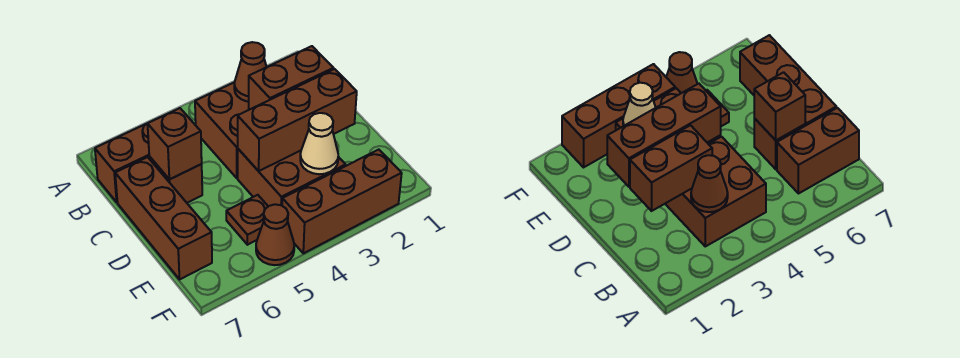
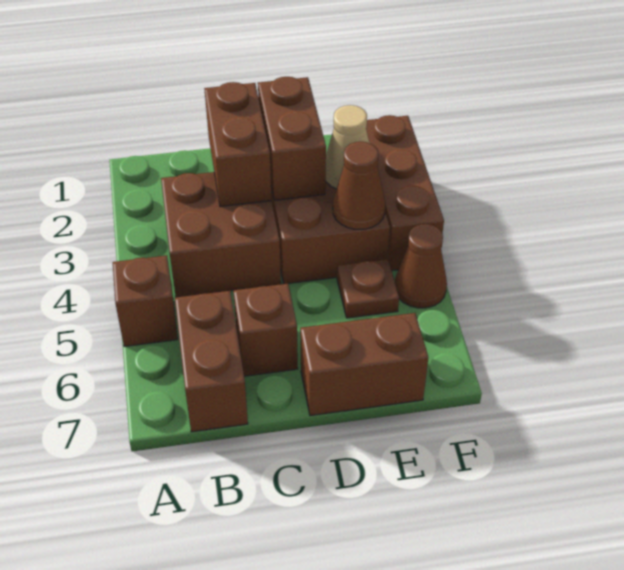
brown cone B3 level 2 -> brown cone E4 level 2
brown brick C6 level 2 -> brown brick A5 level 1
brown brick C7:E7 level 1 -> brown brick D7:E7 level 1
brown brick D2:D4 level 2 -> brown brick D2:D3 level 2

